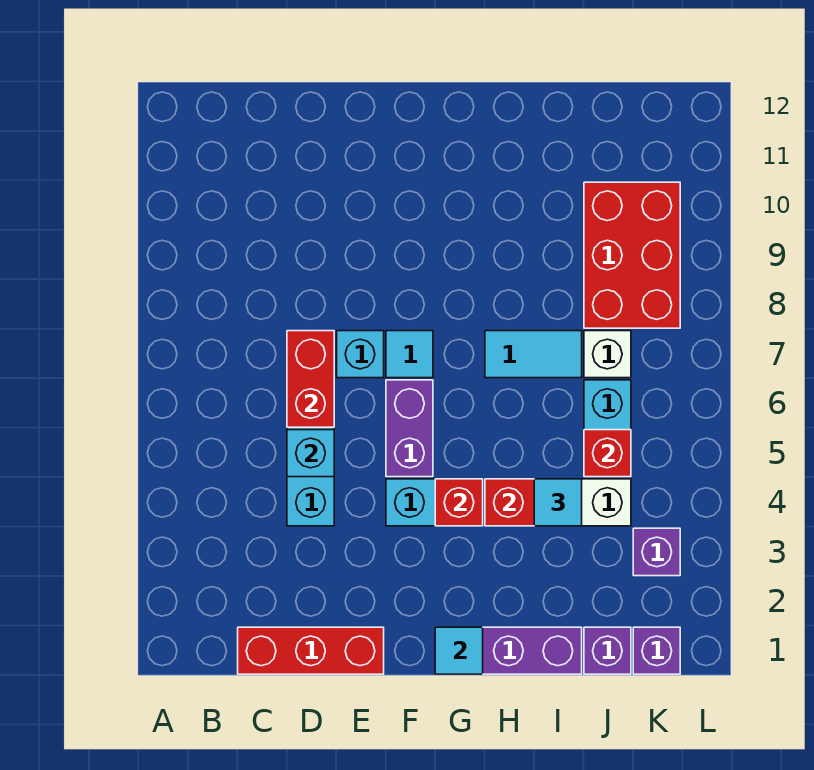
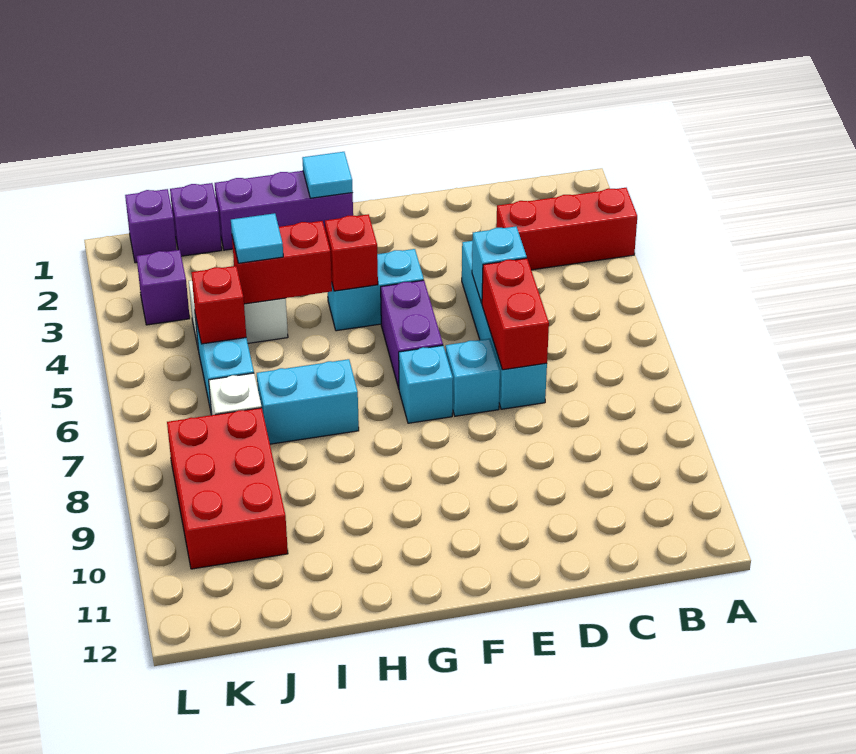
red brick C1:E1 level 1 -> red brick A3:C3 level 1
cyan tile F7 level 1 -> cyan brick F7 level 1
cyan tile H7:I7 level 1 -> cyan brick H7:I7 level 1

